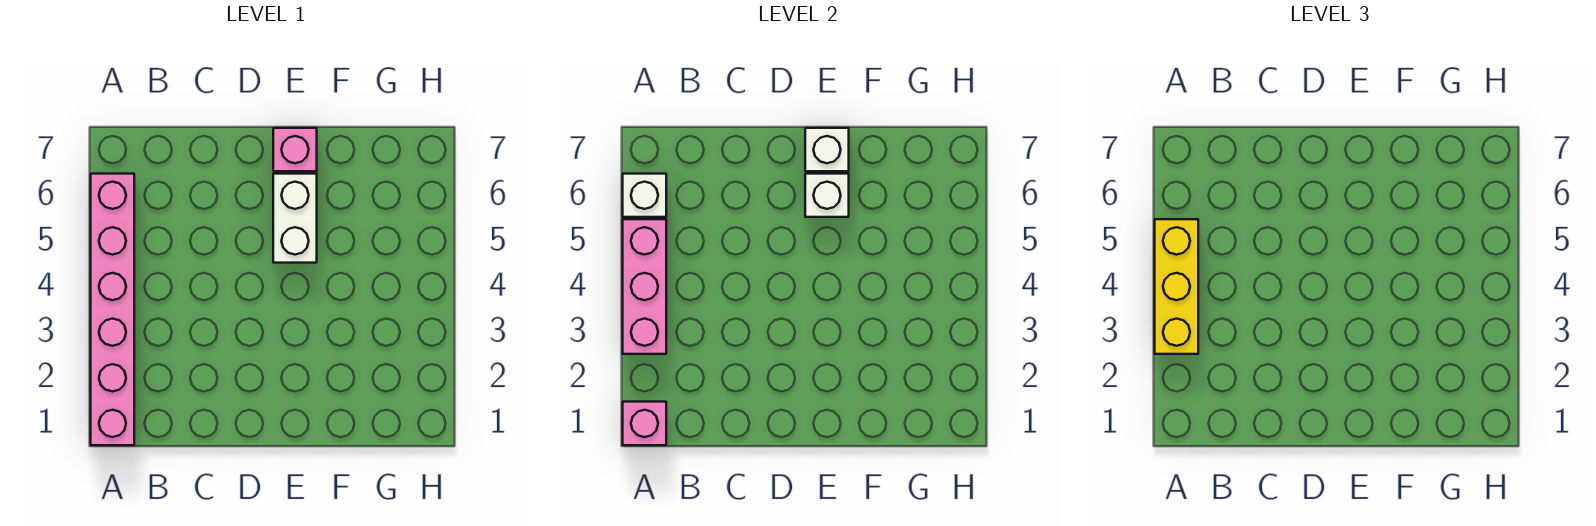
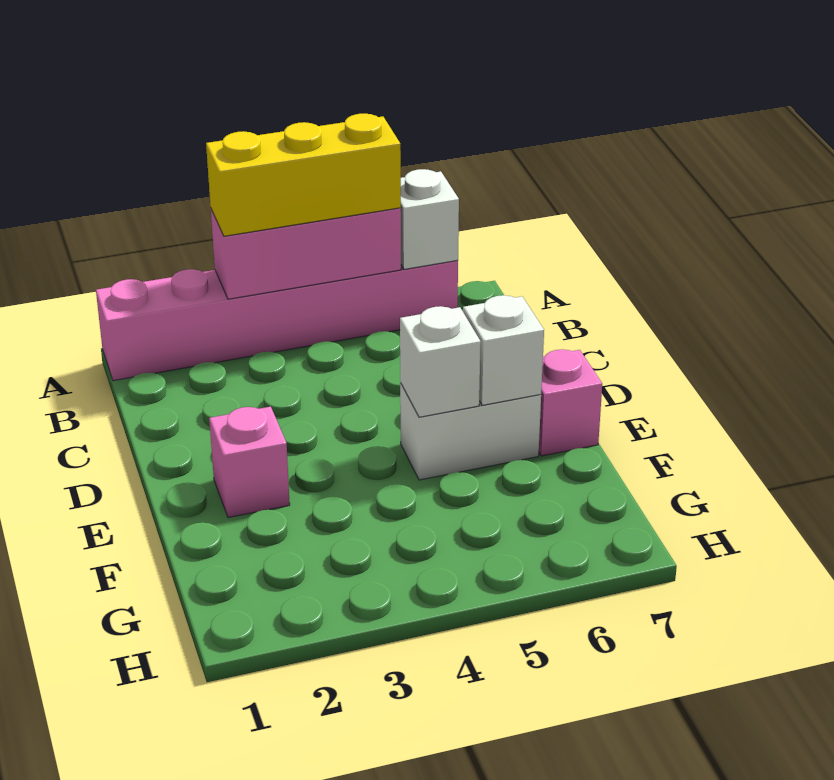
pink brick A1 level 2 -> pink brick E2 level 1
white brick E7 level 2 -> white brick E5 level 2

